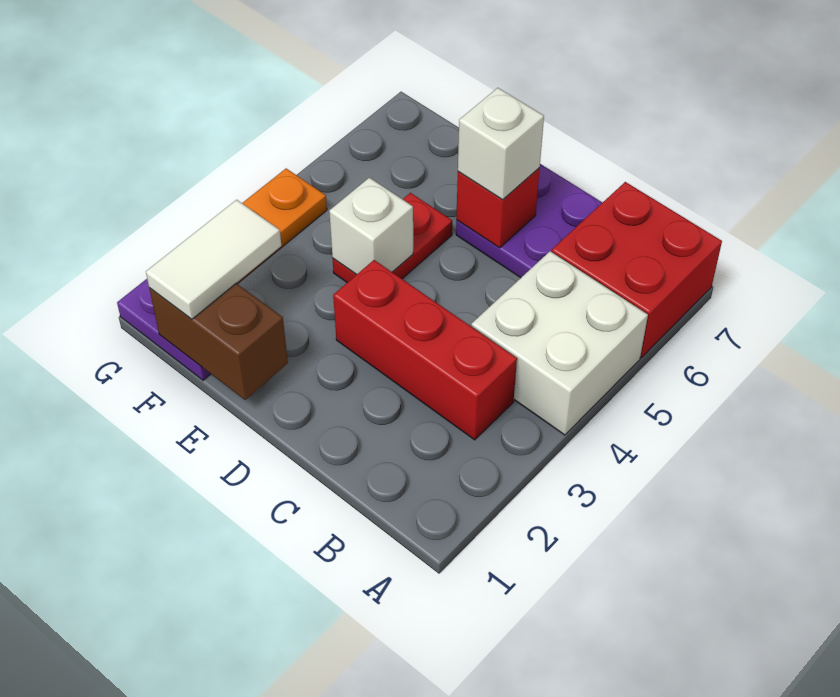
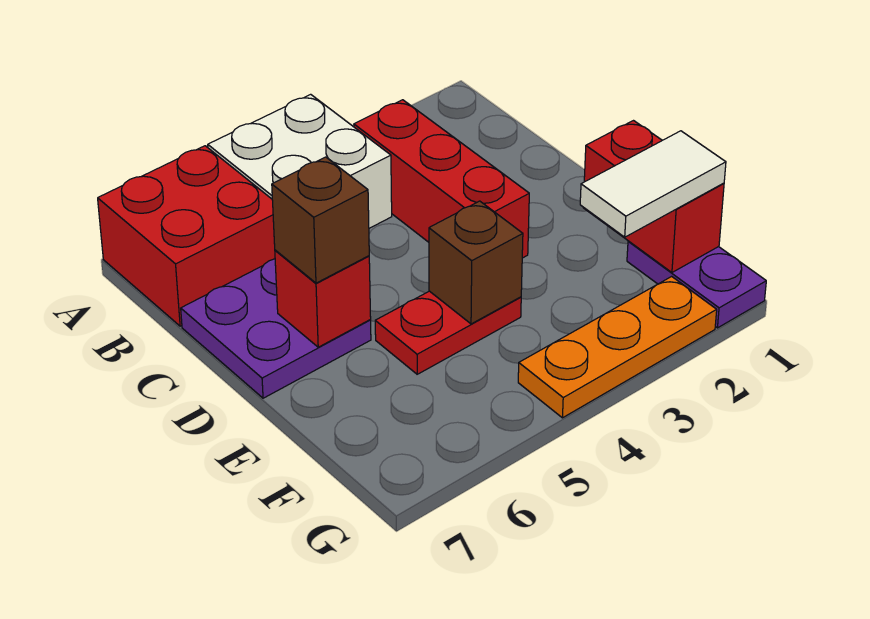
white brick D6 level 3 -> brown brick D6 level 3
brown brick E1:F1 level 2 -> red brick E1:F1 level 2
white brick E4 level 2 -> brown brick E4 level 2

